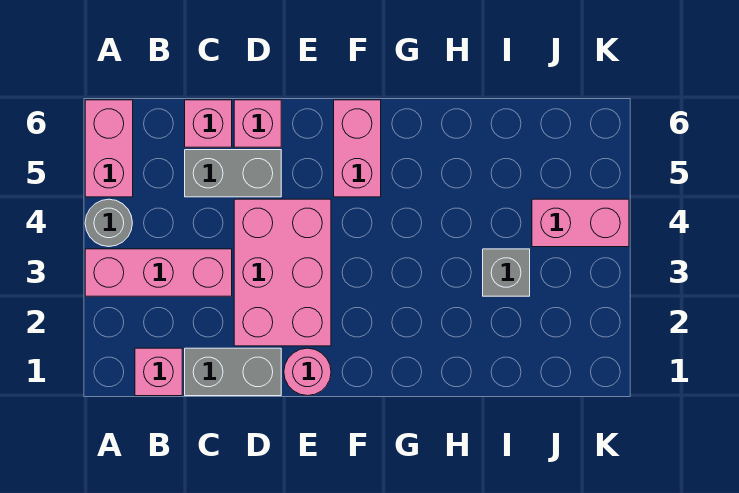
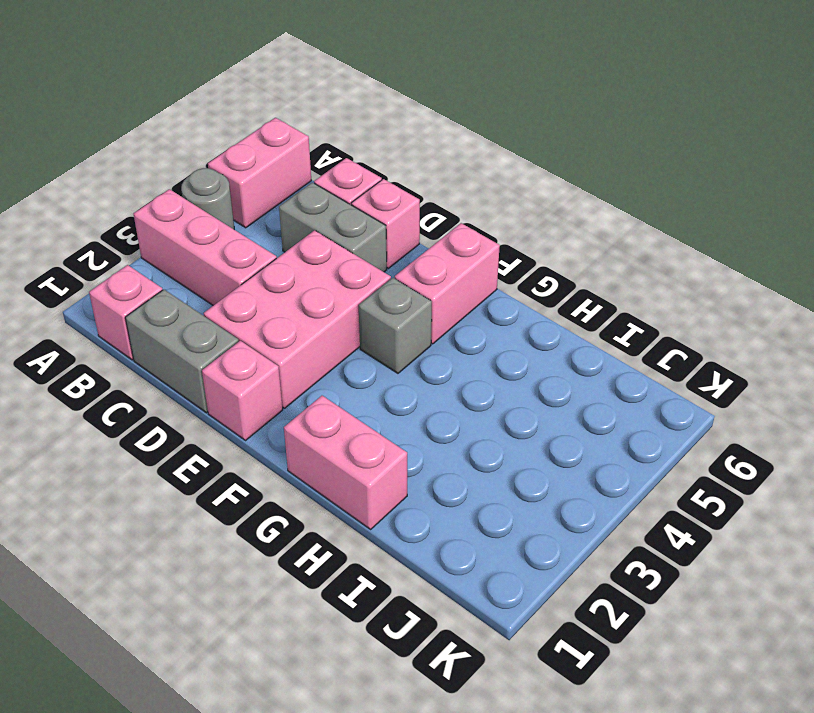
pink round brick E1 level 1 -> pink brick E1 level 1
grey brick I3 level 1 -> grey brick F4 level 1
pink brick J4:K4 level 1 -> pink brick G1:H1 level 1

